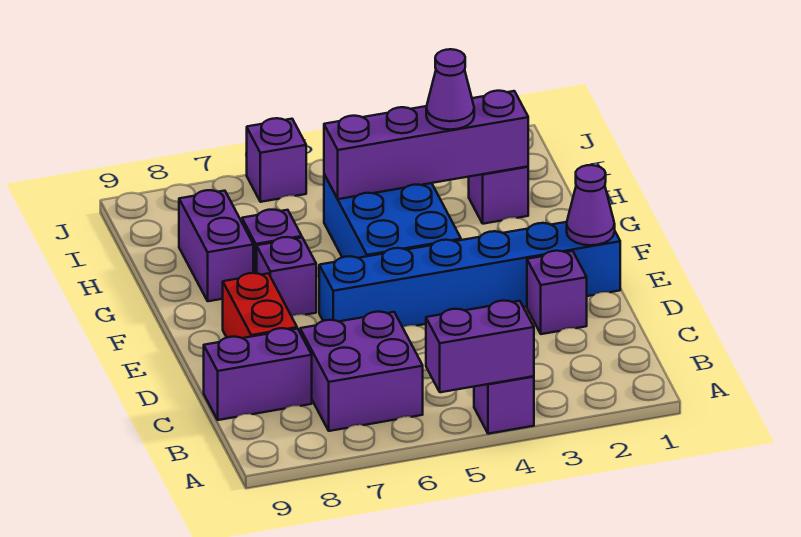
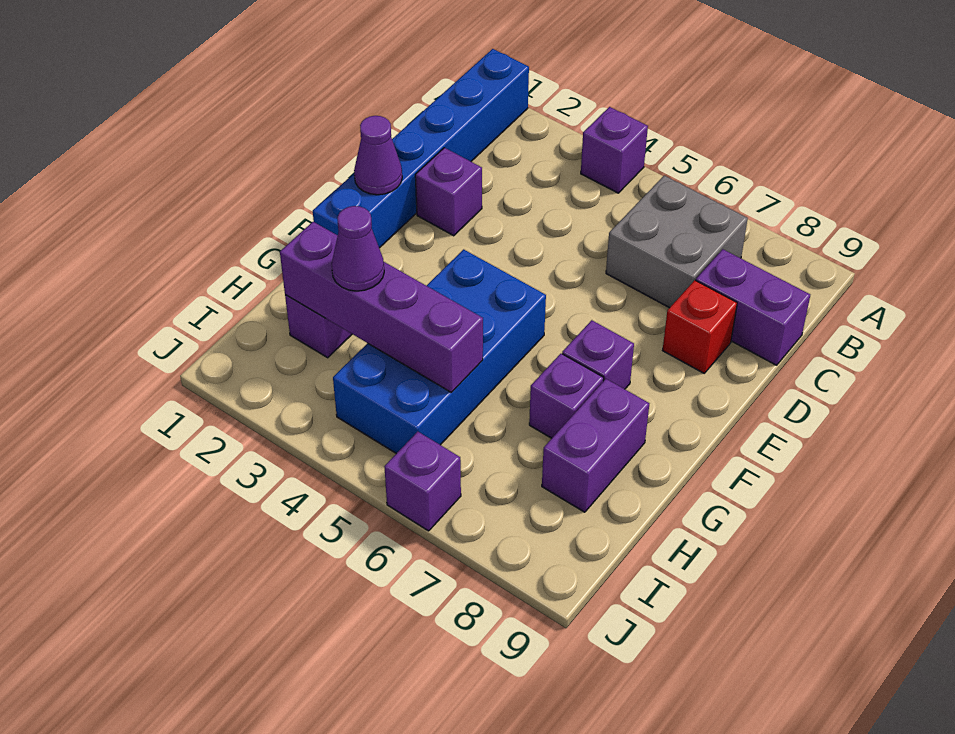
purple brick A4:A5 level 2 -> none
purple brick B6:C7 level 1 -> grey brick B6:C7 level 1
red brick D8:E8 level 1 -> red brick D8 level 1
blue brick E1:E6 level 1 -> blue brick A1:F1 level 1
blue brick F4:H5 level 1 -> blue brick F4:I5 level 1

